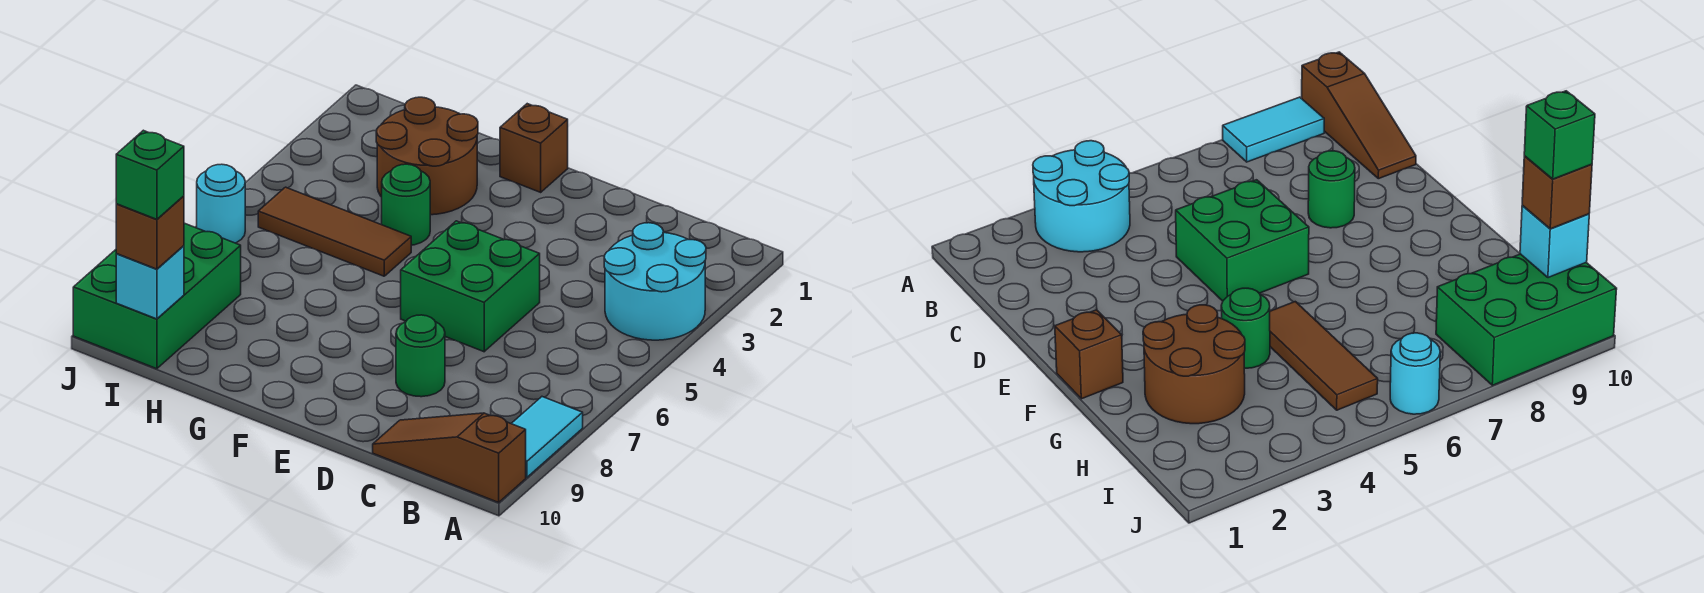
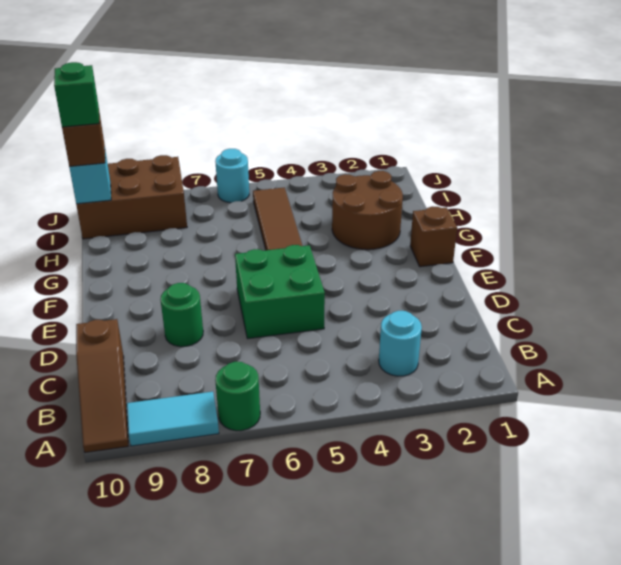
cyan round brick A3:B4 level 1 -> cyan round brick B3 level 1
brown slope A10:C10 level 1 top A -> brown slope A10:C10 level 1 top C
green round brick G4 level 1 -> green round brick A7 level 1
green brick I8:J10 level 1 -> brown brick I8:J10 level 1

